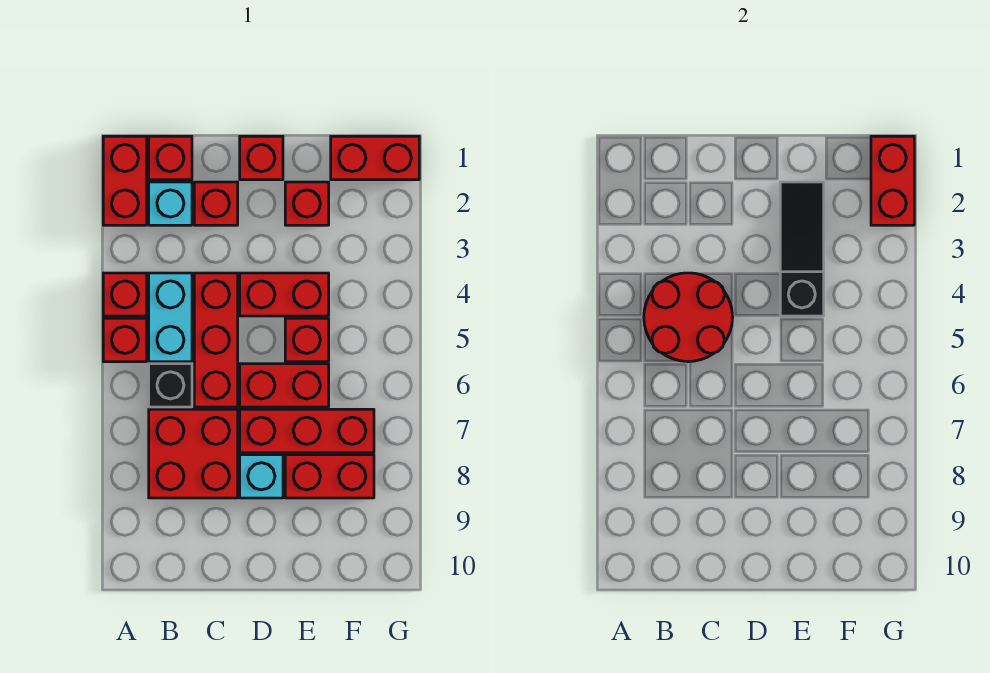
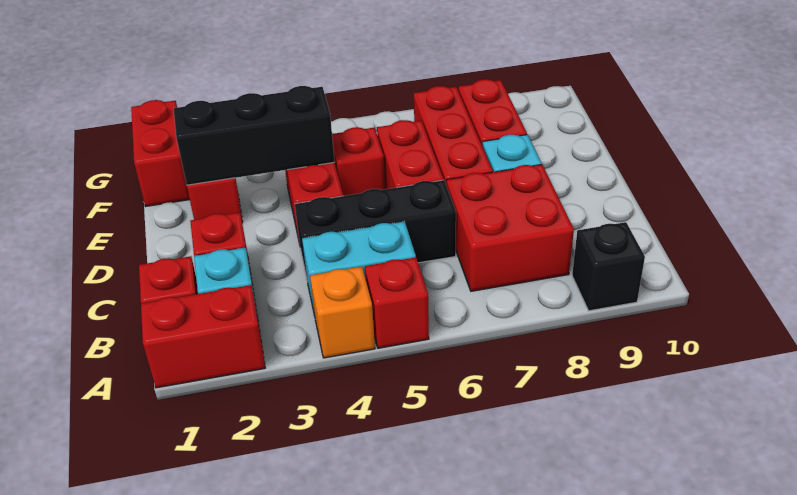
red brick A4 level 1 -> orange brick A4 level 1
red round brick B4:C5 level 2 -> none
black brick B6 level 1 -> black brick A9 level 1
red brick C4:C6 level 1 -> black brick C4:C6 level 1
red brick D1 level 1 -> none
black slope E2:E4 level 2 top 4 -> black brick E2:E4 level 2
red brick G1:G2 level 2 -> none

